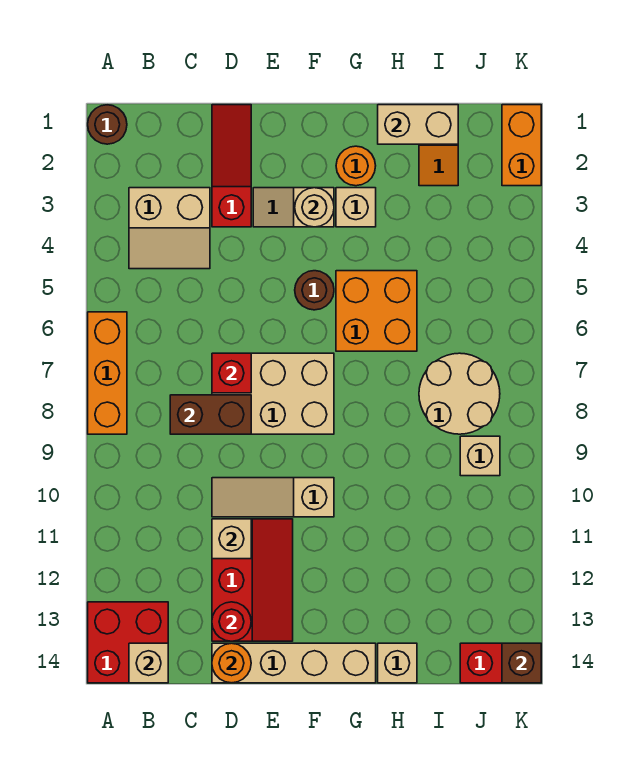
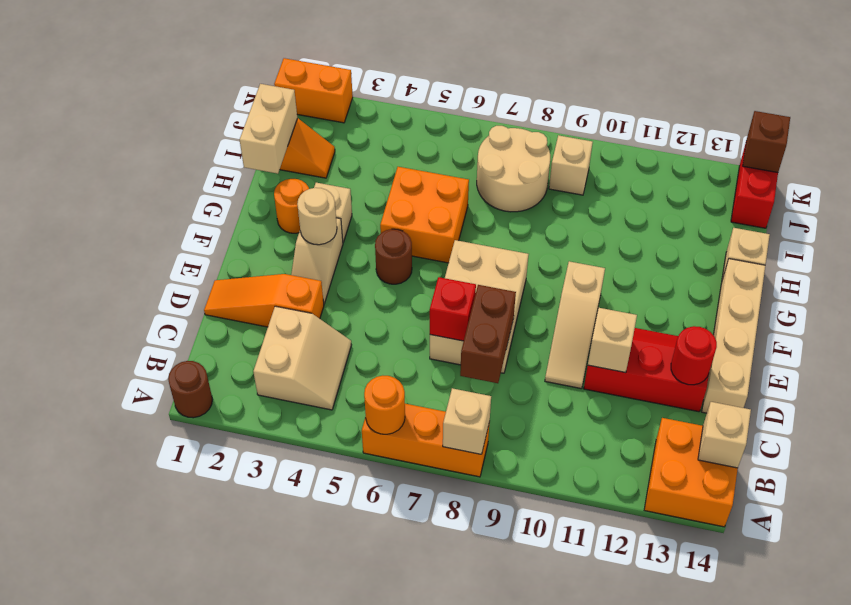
none -> tan brick A8 level 2
red brick A13:B14 level 1 -> orange brick A13:B14 level 1
red slope D1:D3 level 1 top 3 -> orange slope D1:D3 level 1 top 3
orange round brick D14 level 2 -> orange round brick A6 level 2

